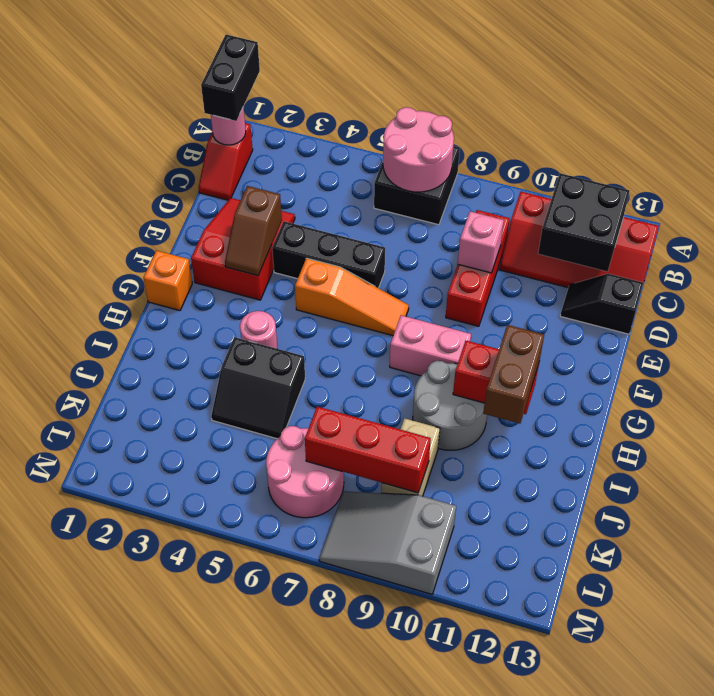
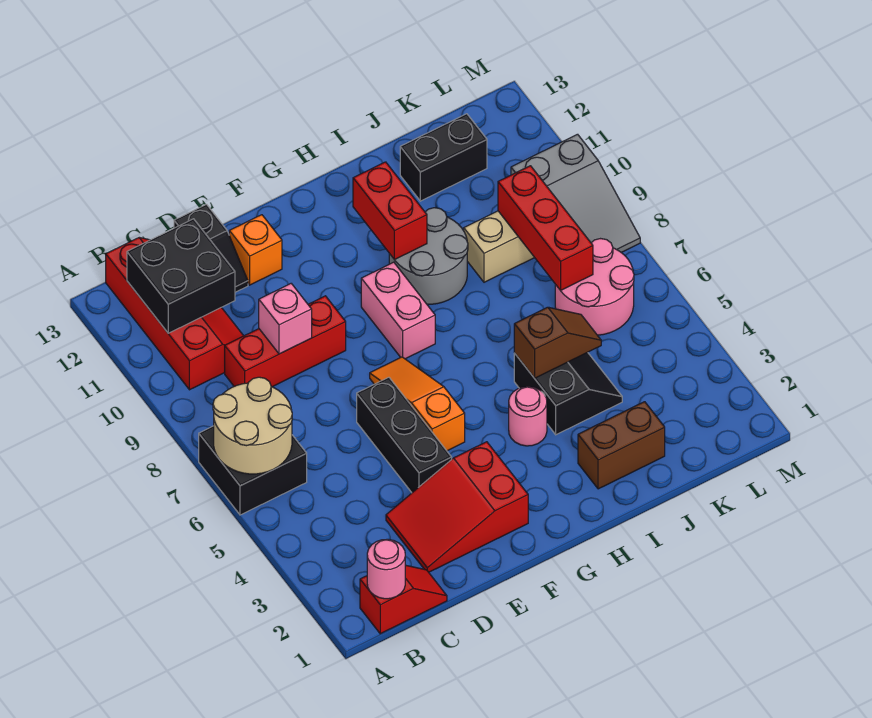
black brick A1:B1 level 3 -> black brick J12:K12 level 1
pink round brick A6:B7 level 2 -> tan round brick A6:B7 level 2
brown slope E3:F3 level 2 top E -> brown slope I5:J5 level 2 top I
orange brick G1 level 1 -> orange brick E12 level 1
brown brick H11:I11 level 3 -> brown brick I2:J2 level 1

